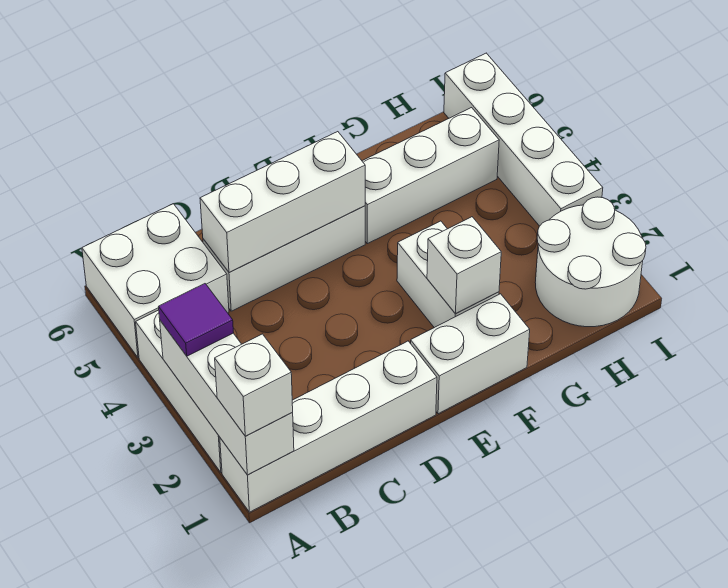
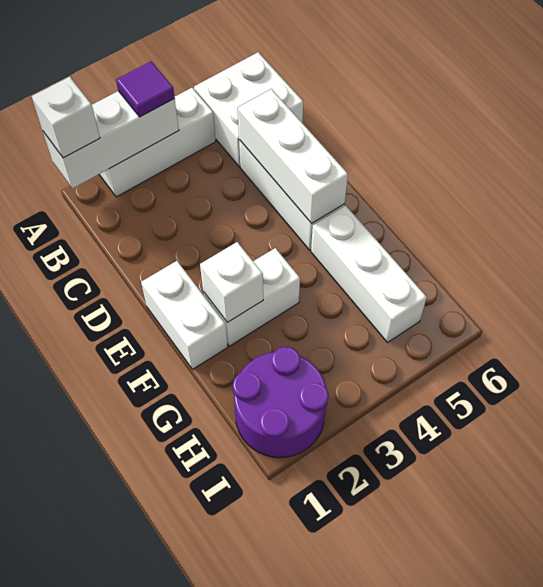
white brick A1:D1 level 1 -> none
white round brick H1:I2 level 1 -> purple round brick H1:I2 level 1
white brick I3:I6 level 1 -> none

